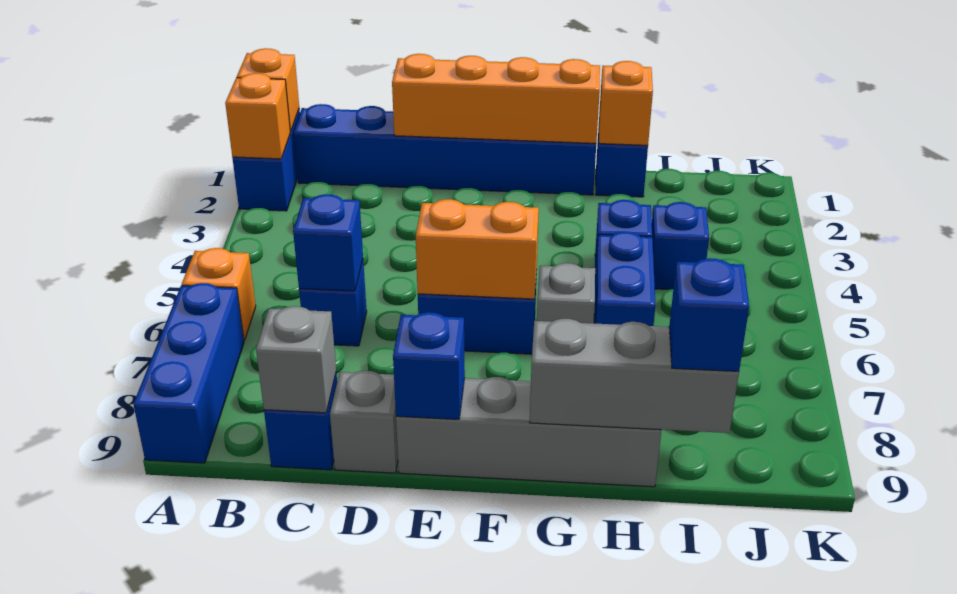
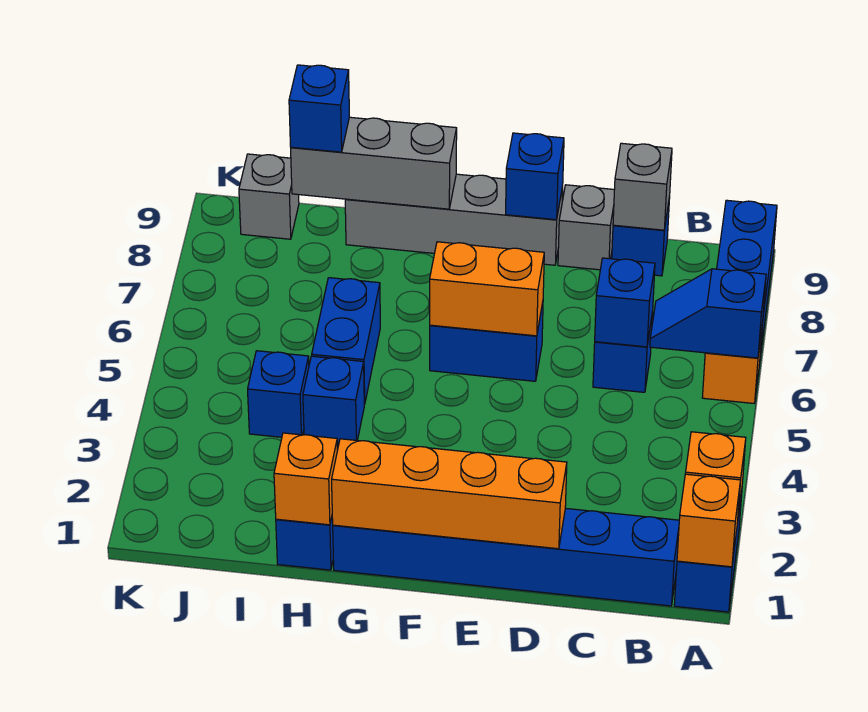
none -> blue slope A6:B6 level 2 top A
grey brick G6 level 1 -> grey brick J9 level 1

